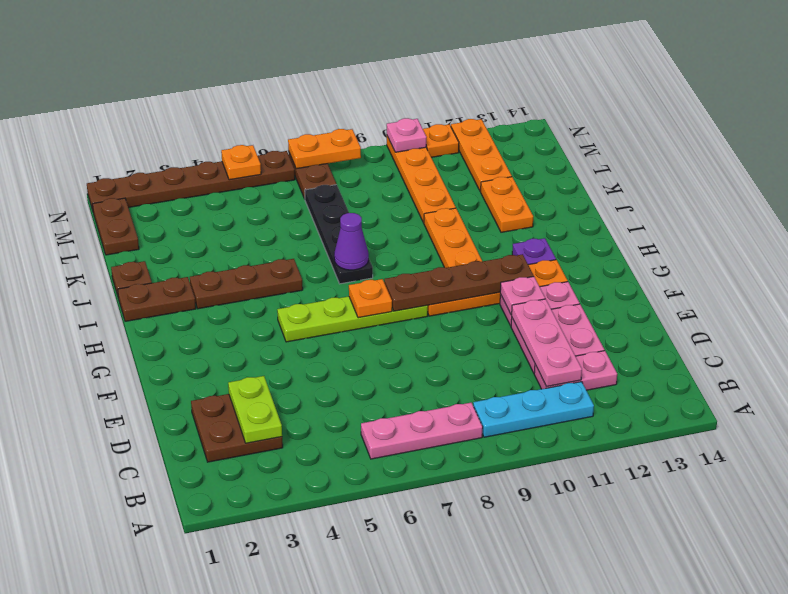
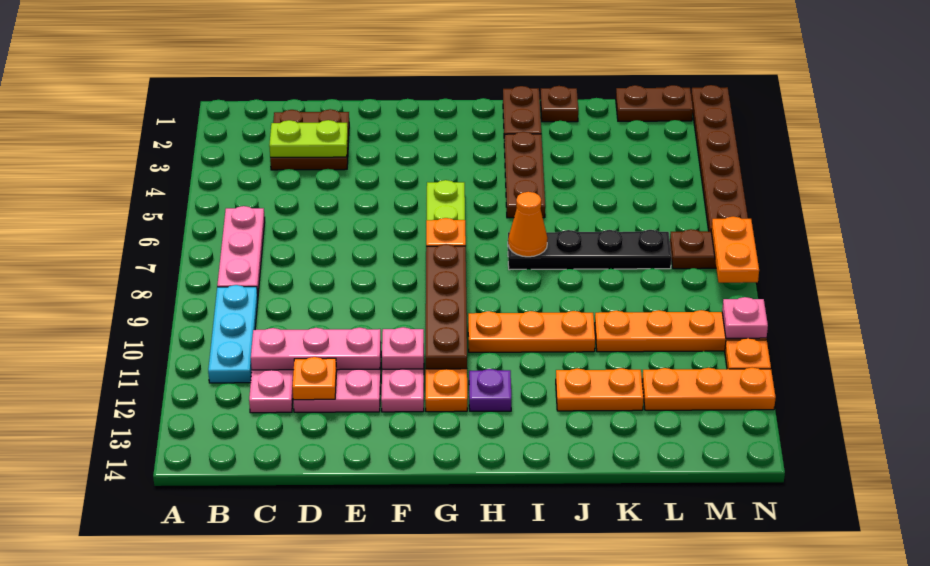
purple cone I7 level 2 -> orange cone I7 level 2
orange plate N5 level 2 -> orange plate D12 level 2

